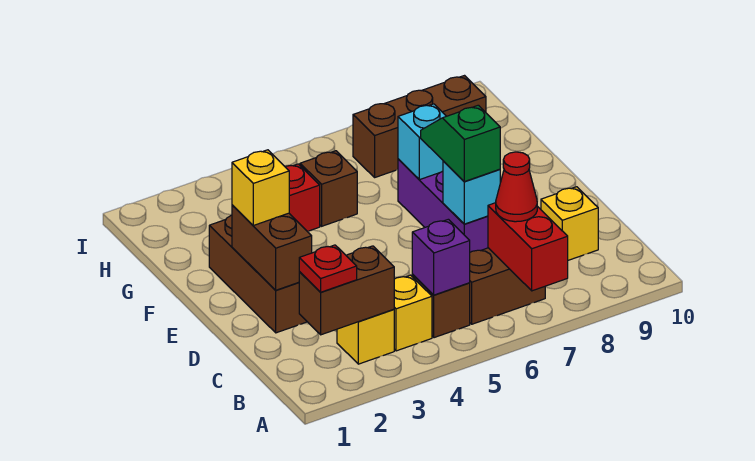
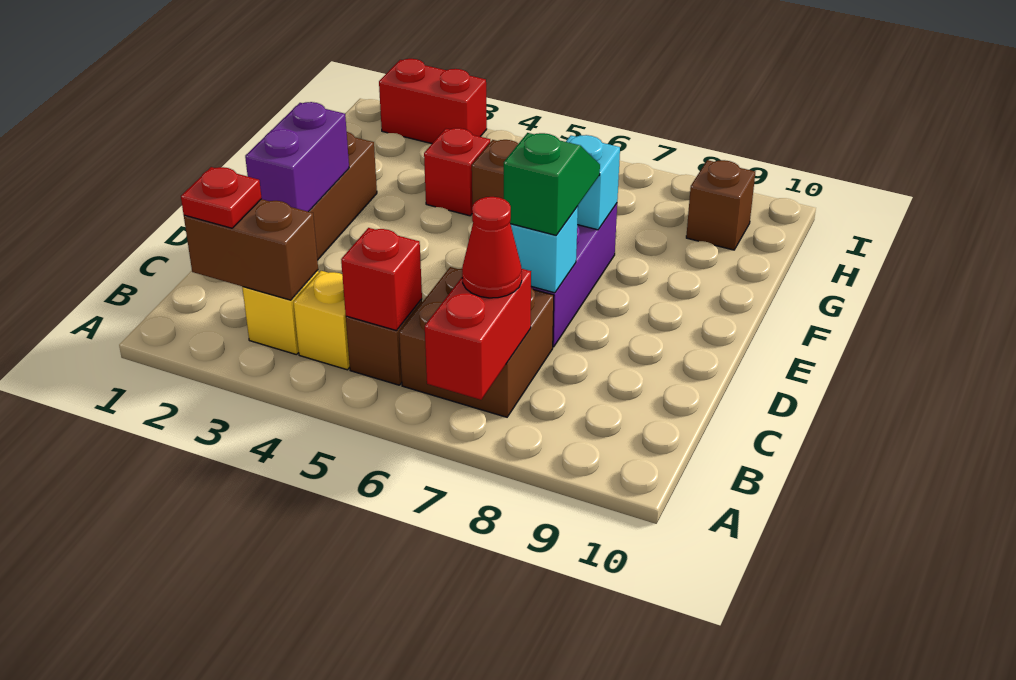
purple brick B5 level 2 -> red brick B5 level 2
brown brick B6:B7 level 1 -> brown brick B6:C7 level 1
yellow brick C9 level 1 -> none
brown brick D2:E2 level 2 -> purple brick D2:E2 level 2
yellow brick E2 level 3 -> none
brown brick H7:H9 level 1 -> brown brick H9 level 1
none -> red brick I2:I3 level 1

